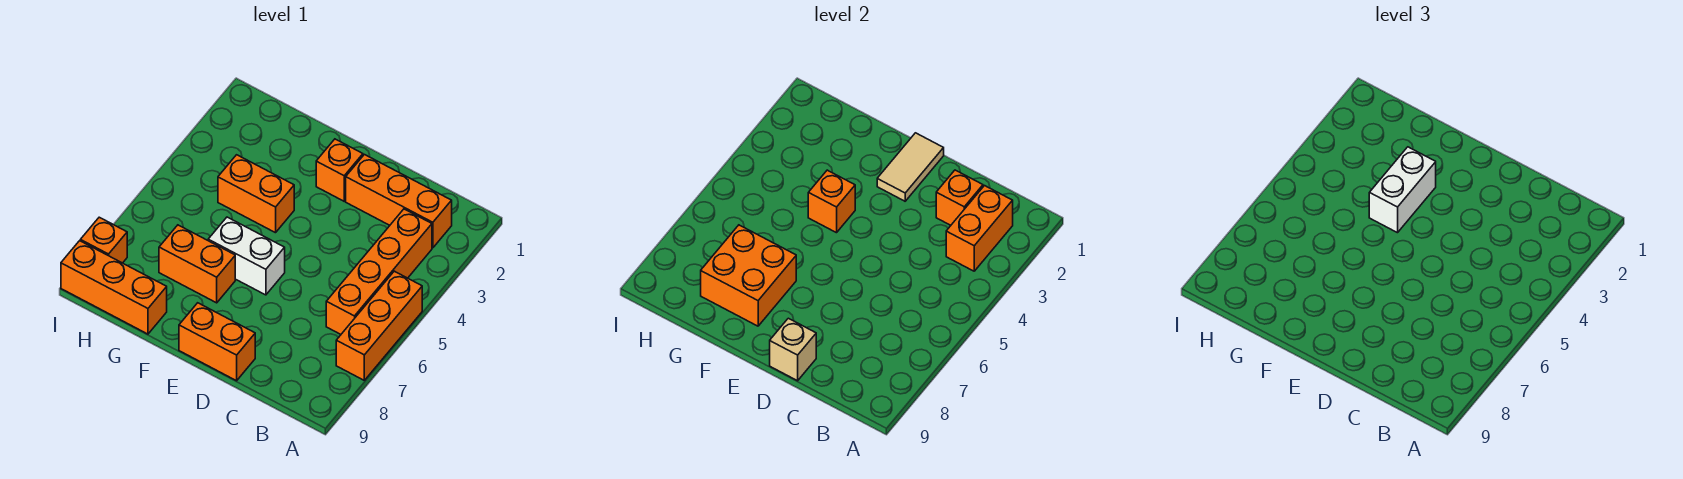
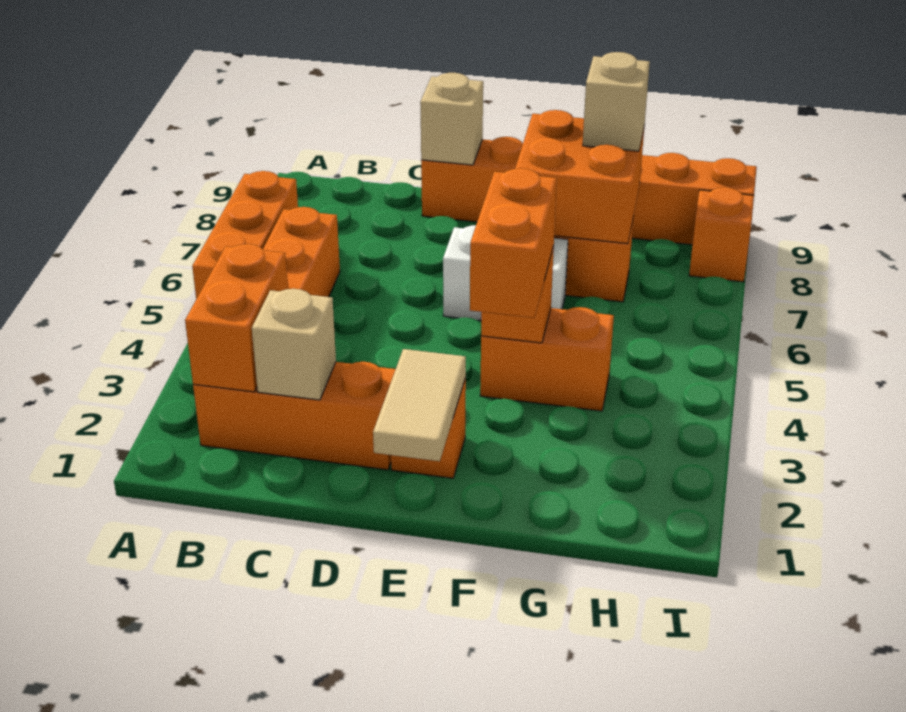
orange brick C2 level 2 -> tan brick C2 level 2
white brick F3:F4 level 3 -> orange brick F3:F4 level 3
none -> tan brick G8 level 3

